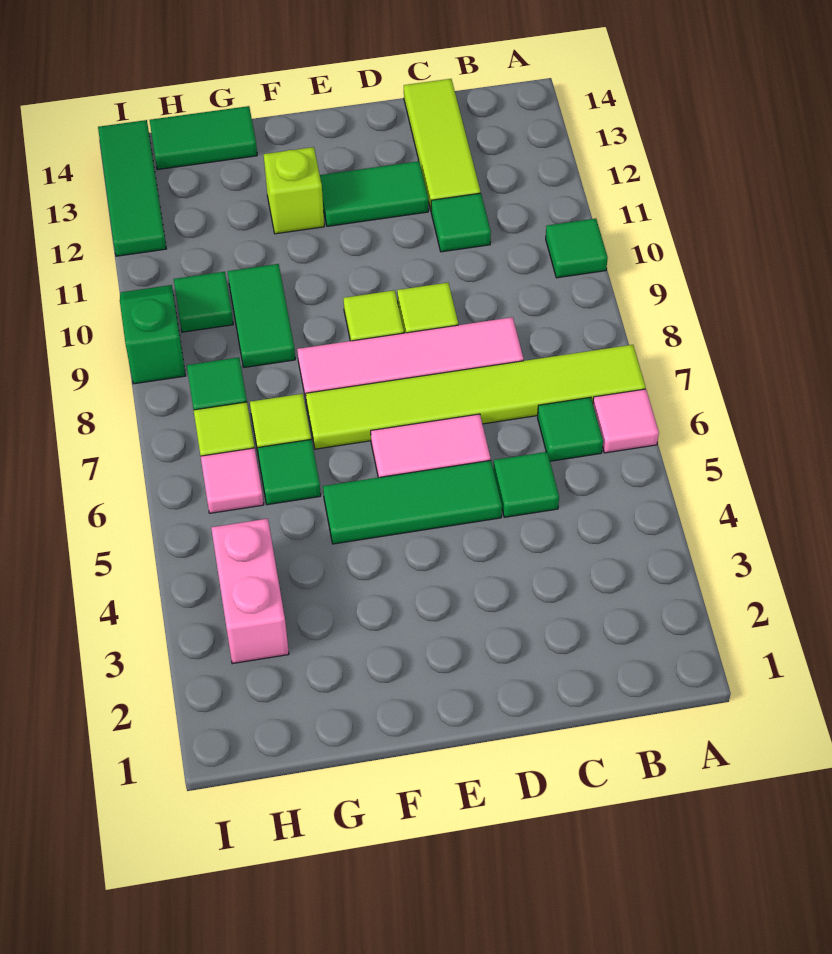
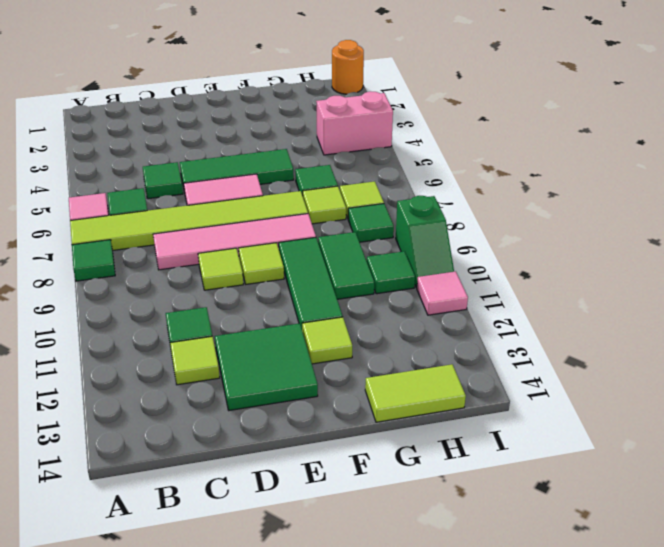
green tile A10 level 1 -> green tile A8 level 1
lime tile C12:C14 level 1 -> lime tile C12 level 1
green tile D12:E12 level 1 -> green tile D12:E13 level 1
lime brick F12 level 1 -> lime tile F12 level 1
green tile G14:H14 level 1 -> lime tile G14:H14 level 1
pink brick H3:H4 level 1 -> pink brick H4:I4 level 1
pink tile H6 level 1 -> pink tile I11 level 1
none -> orange round brick I1 level 1
green tile I12:I14 level 1 -> green tile F9:F11 level 1

